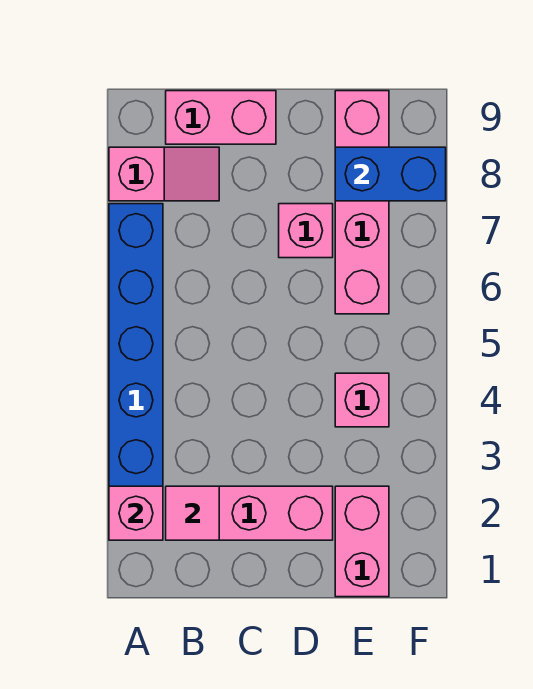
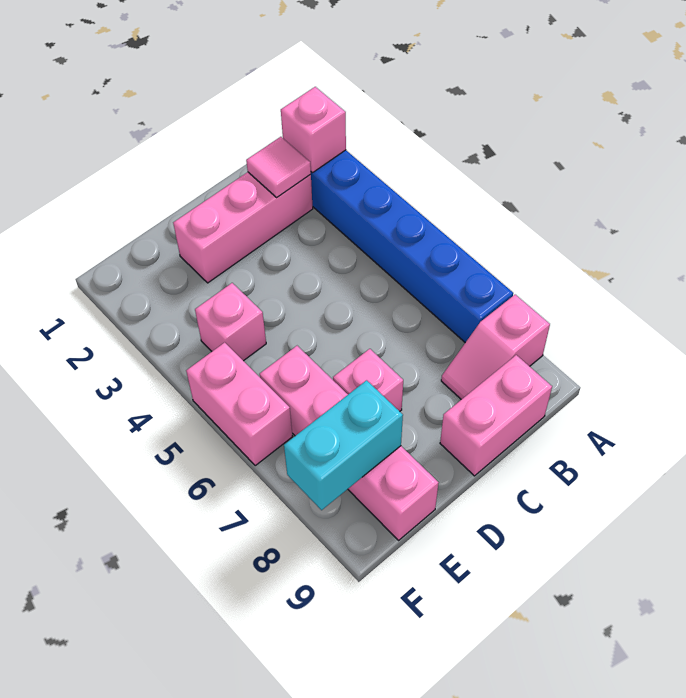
pink brick E1:E2 level 1 -> pink brick F5:F6 level 1
blue brick E8:F8 level 2 -> cyan brick E8:F8 level 2

